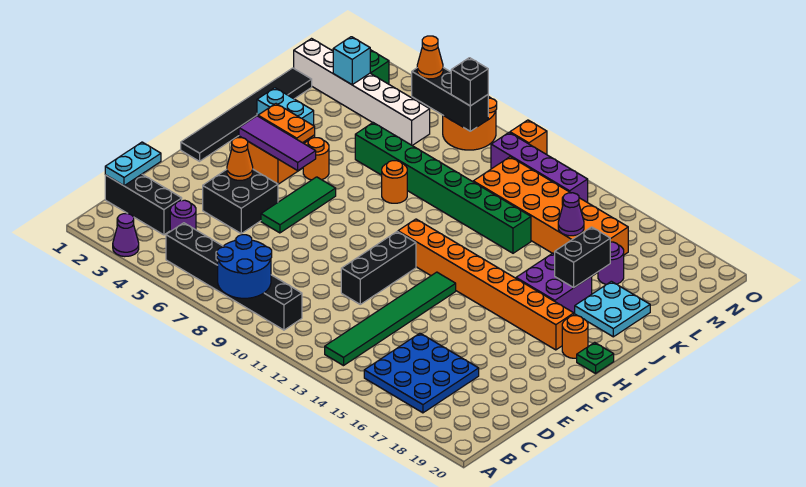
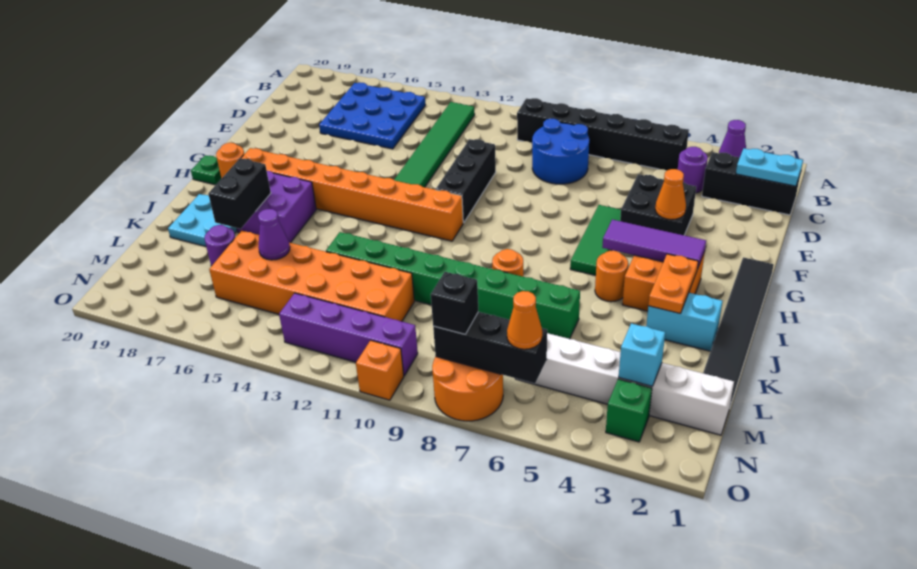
blue round brick A8:B9 level 2 -> blue round brick C8:D9 level 1
cyan plate C1:D1 level 2 -> cyan plate C1:C2 level 2
orange plate I3:I4 level 2 -> orange plate I3:J3 level 2

